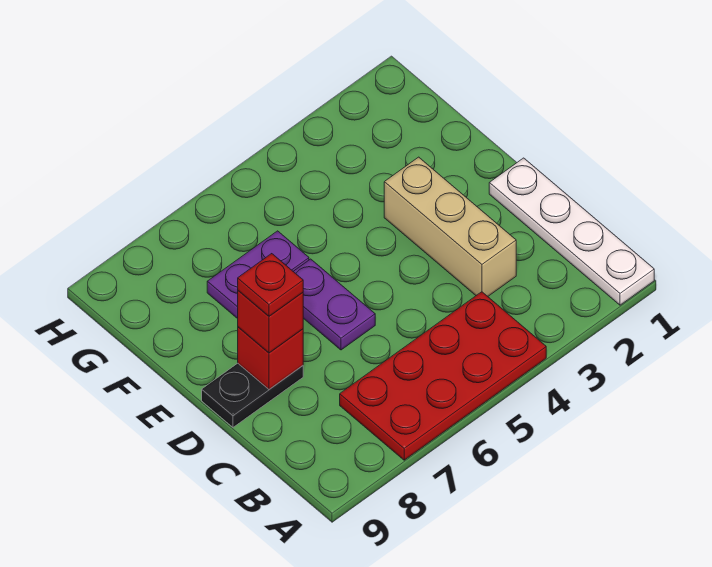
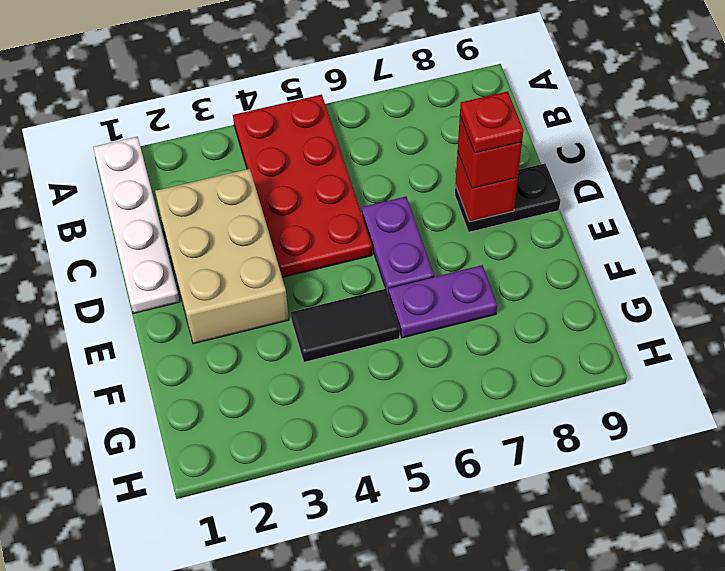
red plate A4:B7 level 1 -> red plate A4:D5 level 1
tan brick C3:E3 level 1 -> tan brick C2:E3 level 1
none -> black tile F4:F5 level 1

